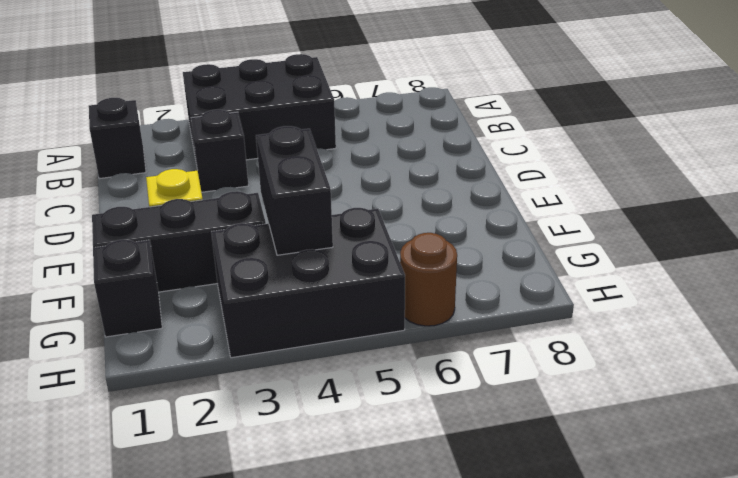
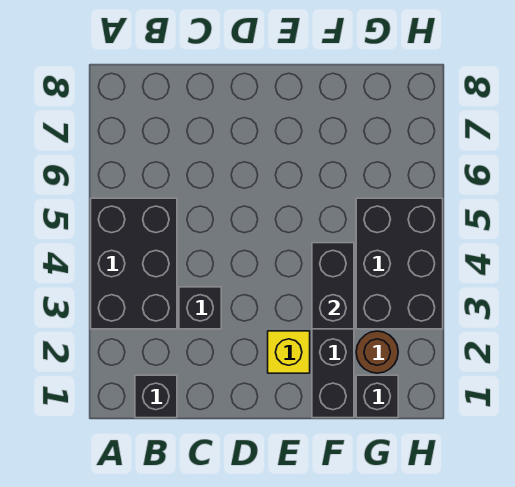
black brick F4:G4 level 2 -> black brick F3:F4 level 2
brown round brick H6 level 1 -> brown round brick G2 level 1

